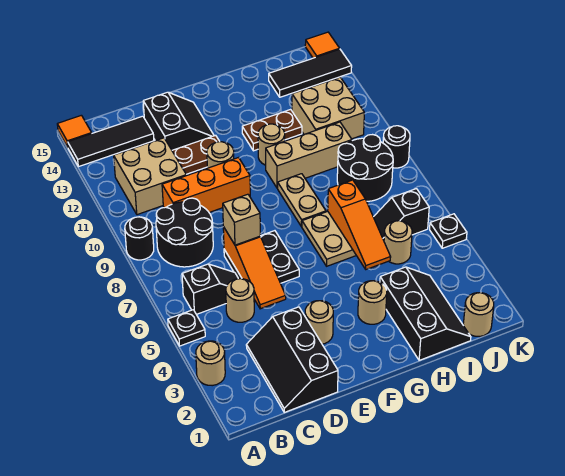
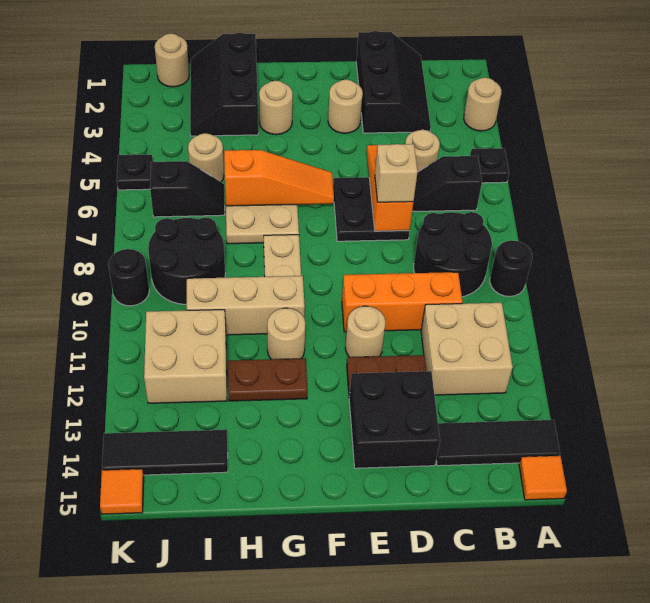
black slope D13:E14 level 1 top D -> black brick D13:E14 level 1
orange slope H5:H7 level 2 top 7 -> orange slope F6:H6 level 2 top H

